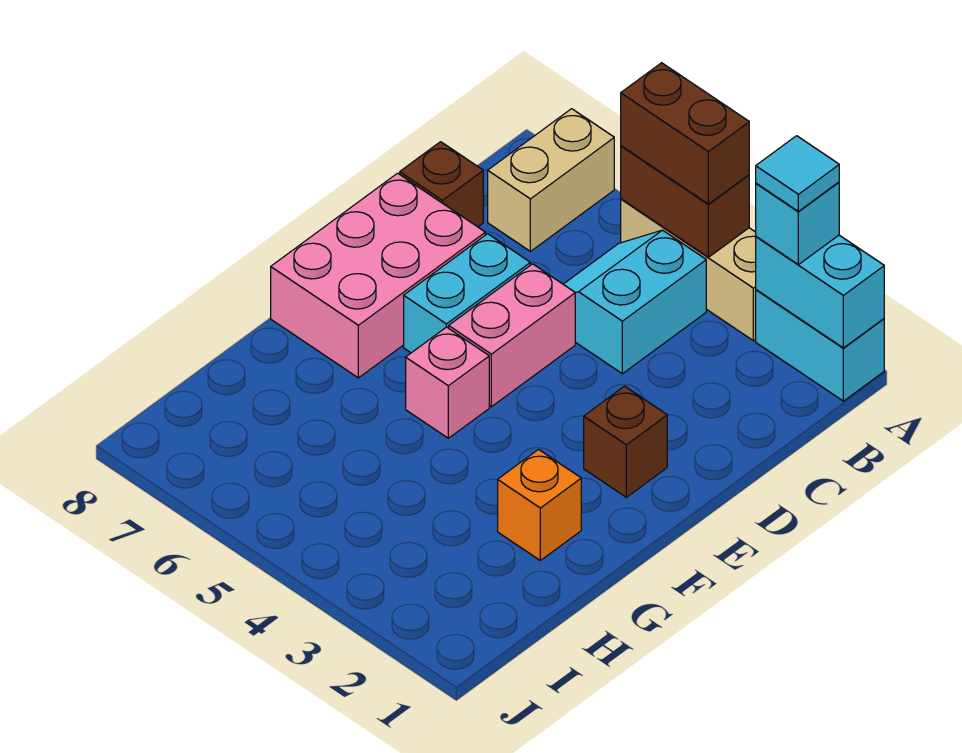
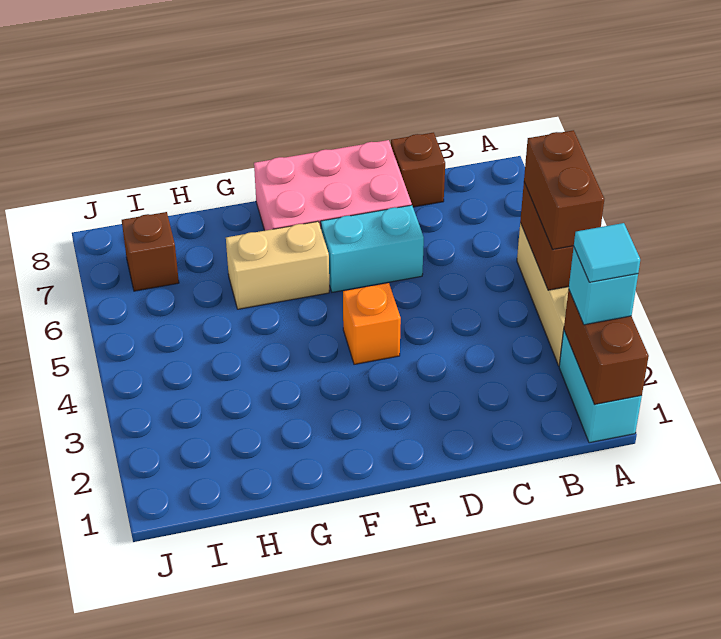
cyan brick A1:A2 level 2 -> brown brick A1:A2 level 2
tan brick A7:B7 level 1 -> tan brick F6:G6 level 1
cyan slope B4:C5 level 1 top 4 -> none
pink brick D5:E5 level 1 -> none
brown brick E2 level 1 -> brown brick I7 level 1
pink brick F5 level 1 -> none
orange brick G2 level 1 -> orange brick E4 level 1

